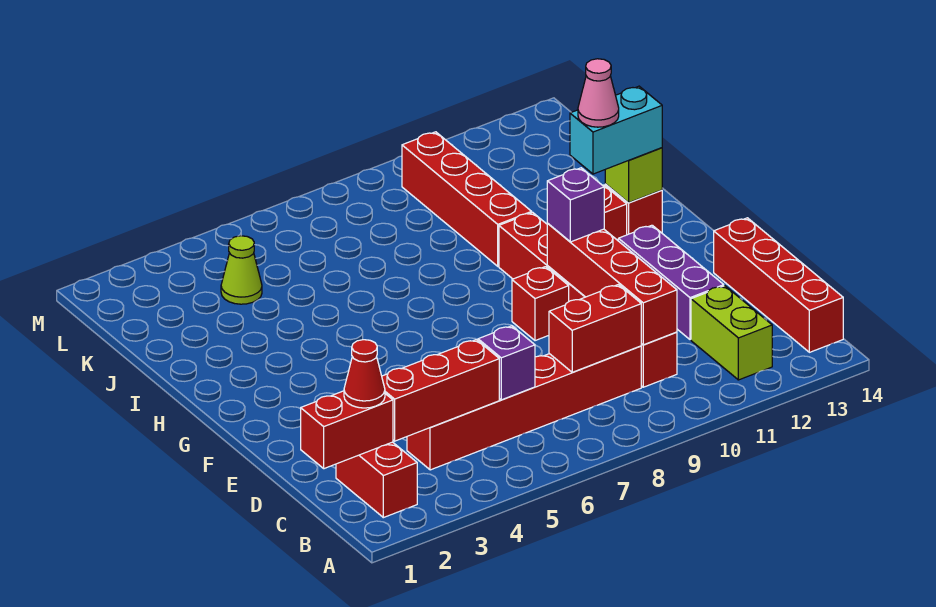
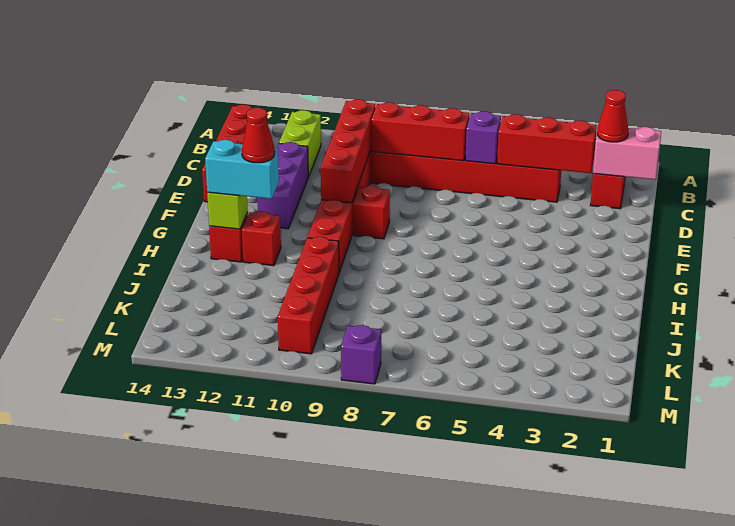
red brick C1:C2 level 2 -> pink brick C1:C2 level 2
red brick C8:C9 level 2 -> red brick C7:C9 level 2
purple brick F10 level 3 -> purple brick M8 level 1
pink cone H12 level 4 -> red cone H12 level 4
lime cone K4 level 1 -> none

